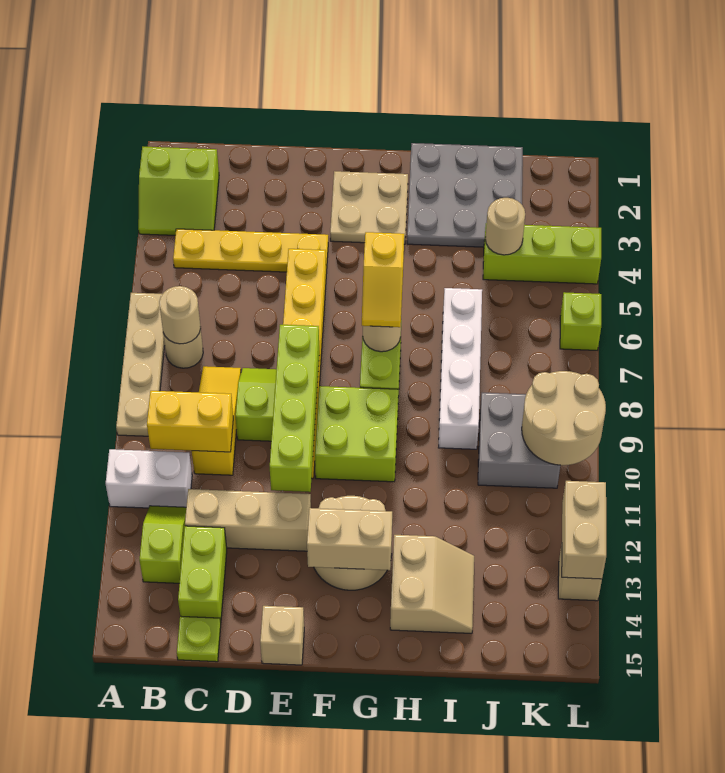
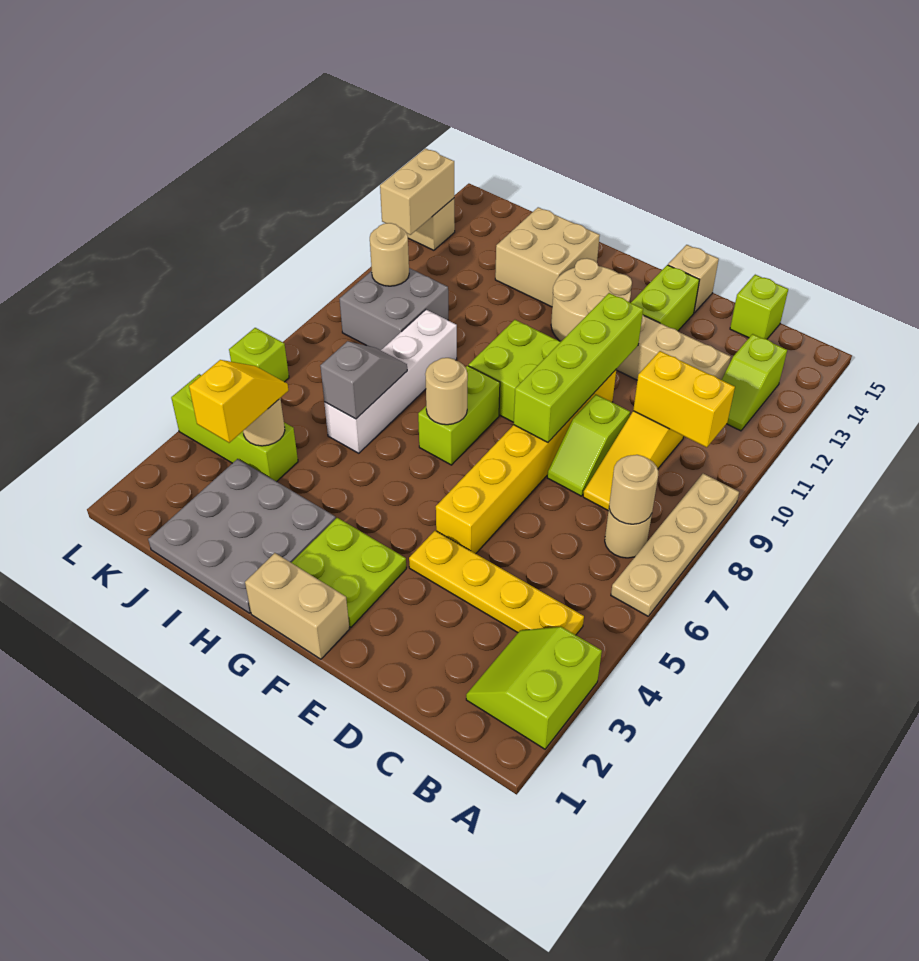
lime slope A2:B3 level 1 top 2 -> lime slope A2:B3 level 1 top A
white brick A11:B11 level 1 -> none
lime brick C13:C14 level 1 -> lime brick E13:E14 level 1
lime plate C15 level 1 -> lime brick C15 level 1
tan plate F2:G3 level 1 -> lime plate F2:G3 level 1
tan brick F13:G13 level 2 -> tan brick F1:G1 level 1
yellow slope G6:G7 level 3 top 6 -> yellow slope J3:J4 level 3 top 3
tan slope H13:I14 level 1 top H -> tan brick H13:I14 level 1
none -> grey slope I6:I7 level 2 top 6
tan round brick K9:L10 level 2 -> tan round brick K10 level 2

